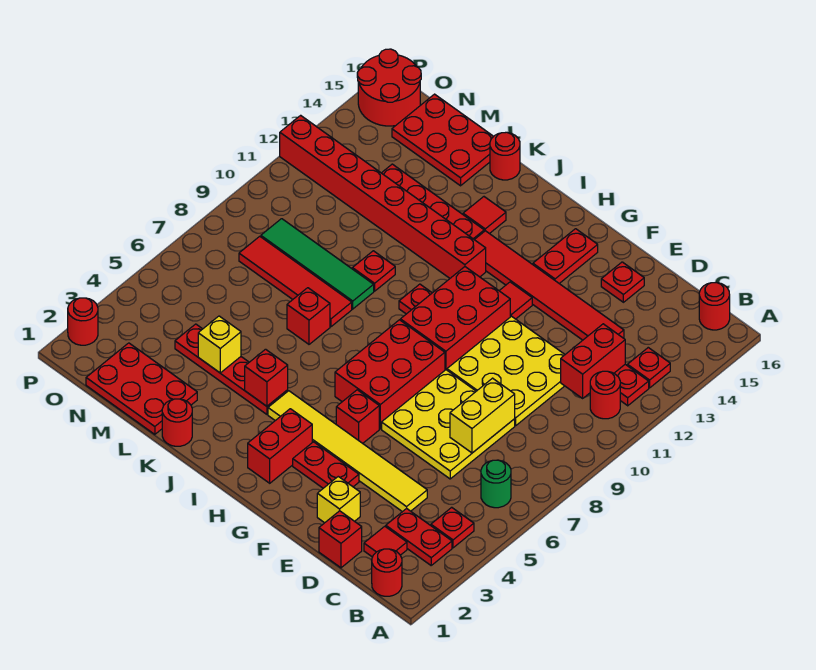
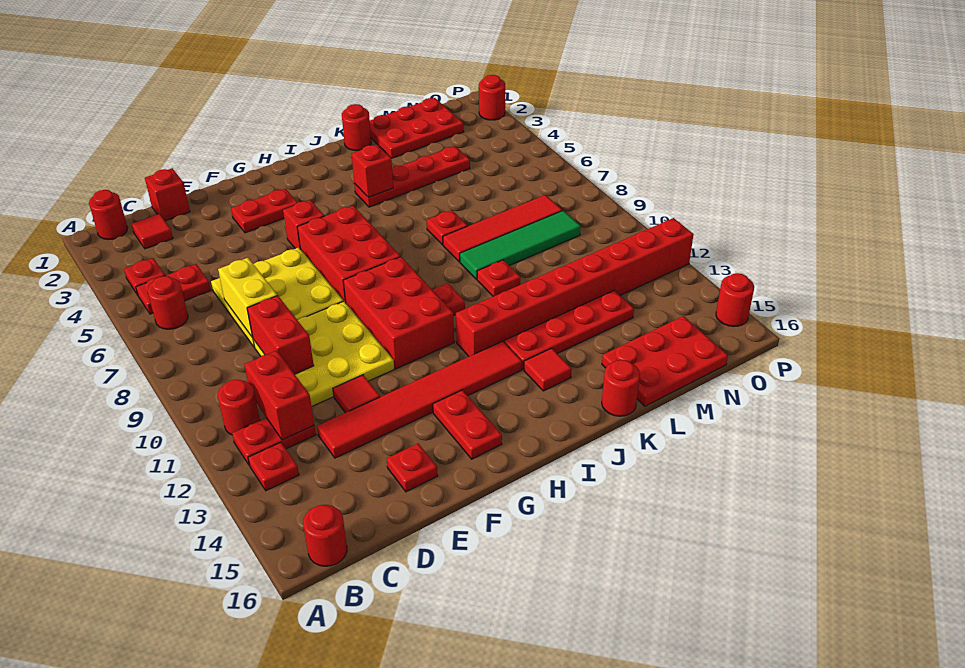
red plate B3:C3 level 1 -> red plate B5:C5 level 1
green round brick B6 level 1 -> red round brick B6 level 1
yellow tile D4:I4 level 1 -> none
yellow brick E2 level 1 -> none
red tile G12 level 1 -> red tile E12 level 1
red brick H2:H3 level 1 -> red brick D9:D10 level 2
red brick K7 level 1 -> red plate K7 level 1
yellow brick L4 level 2 -> none
red round brick O15:P16 level 1 -> red round brick P15 level 1

